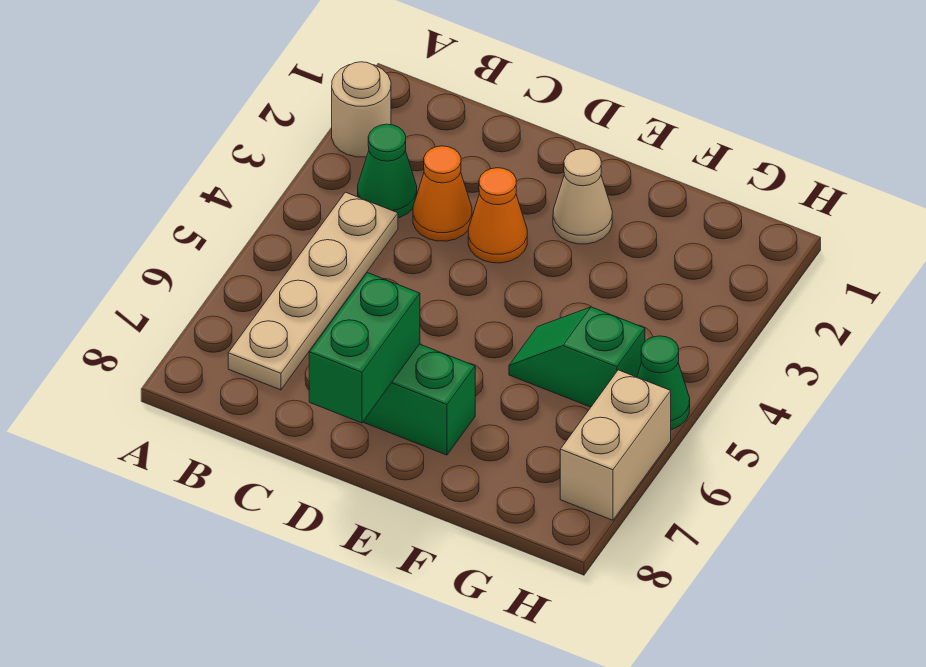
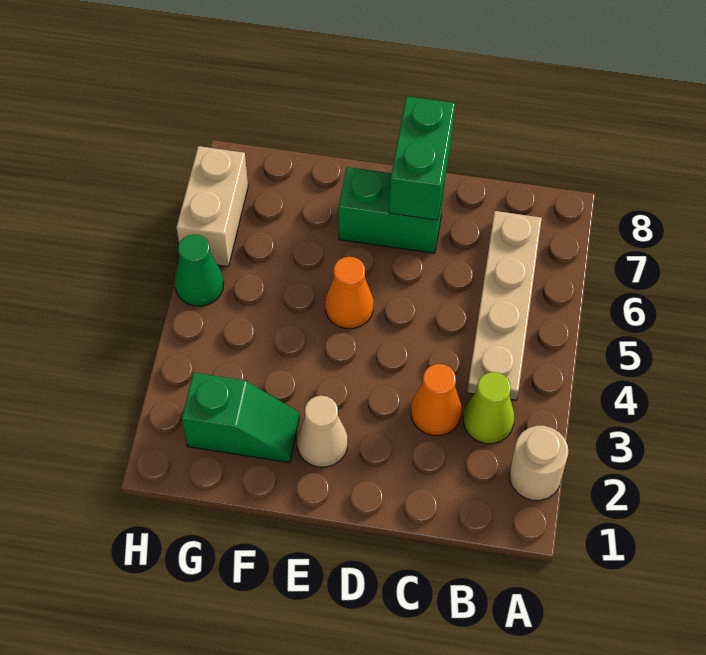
green cone B3 level 1 -> lime cone B3 level 1
orange cone D3 level 1 -> orange cone E5 level 1
green slope F5:G5 level 1 top G -> green slope F2:G2 level 1 top G

